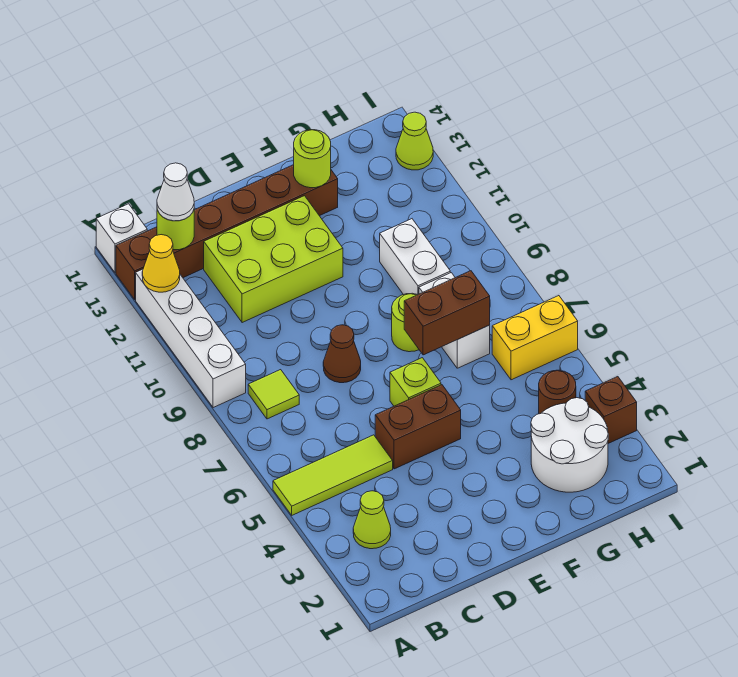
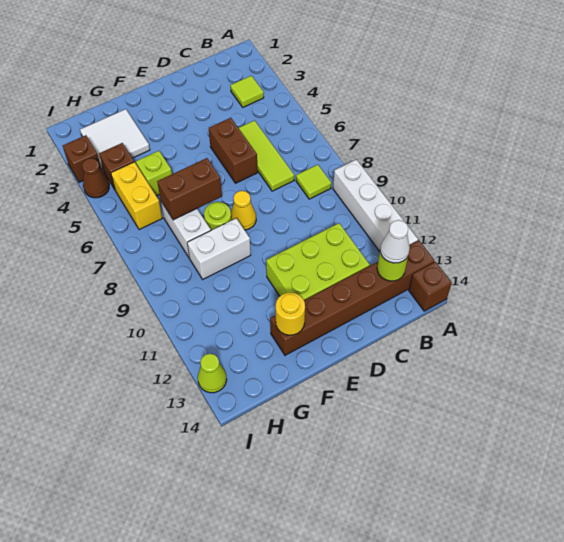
lime tile A5:C5 level 1 -> lime tile C5:C7 level 1
yellow cone A12 level 2 -> yellow cone E8 level 1
white brick A14 level 1 -> brown brick A14 level 1
lime cone B3 level 1 -> lime tile B3 level 1
brown brick D5:E5 level 1 -> brown brick D5:D6 level 1
brown cone D8 level 1 -> brown cone I4 level 1
lime brick E6 level 1 -> lime brick G5 level 1
lime round brick F13 level 2 -> yellow round brick F13 level 2
white round brick G2:H3 level 1 -> white tile G2:H3 level 1
white brick G9:G10 level 1 -> white brick F9:G9 level 1
brown round brick H4 level 1 -> brown brick H4 level 1
yellow brick H6:I6 level 1 -> yellow brick H5:H6 level 1

